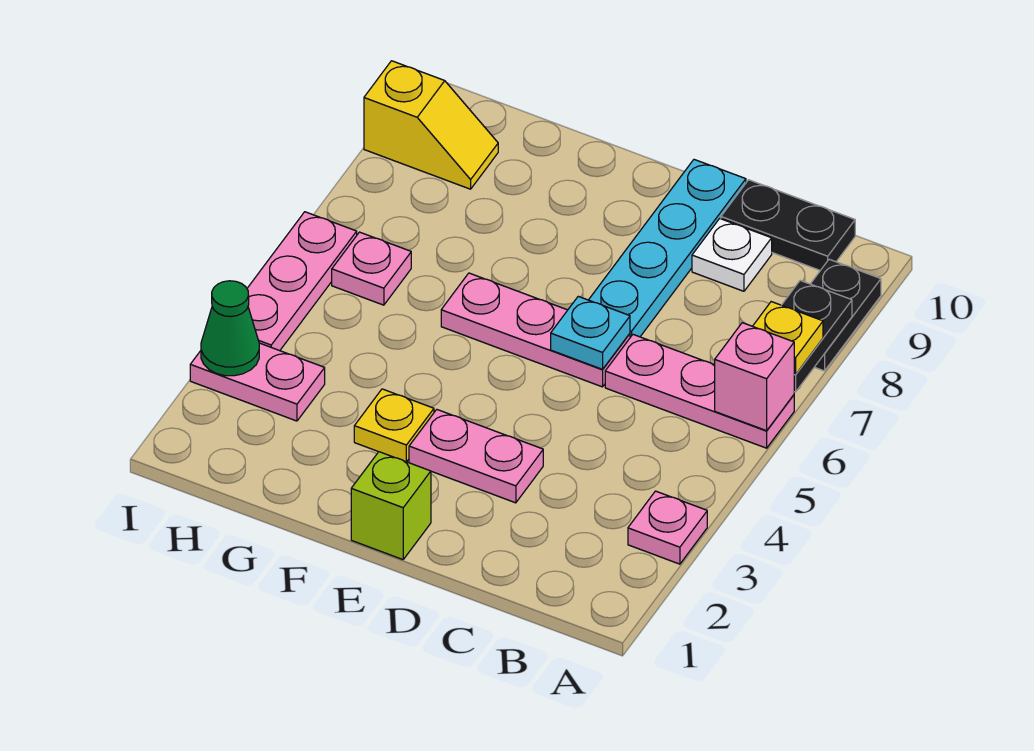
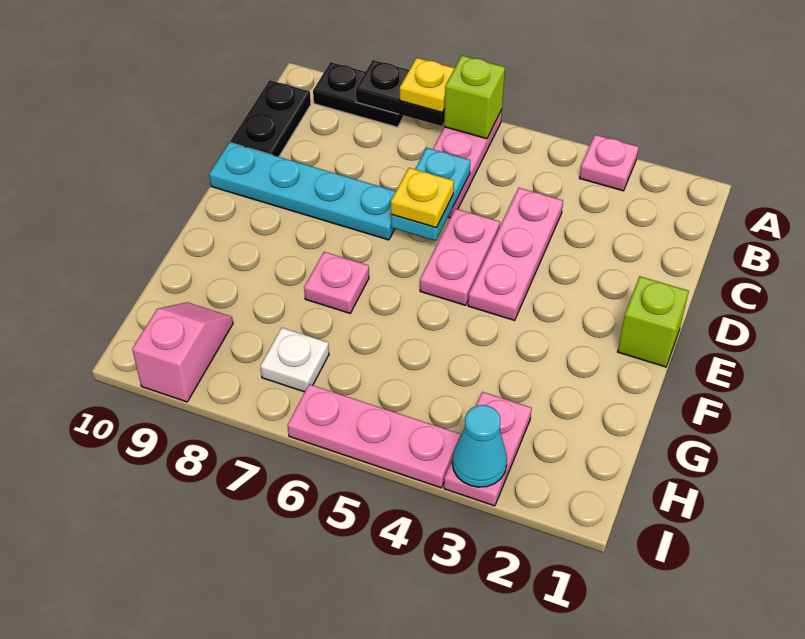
pink brick A6 level 2 -> lime brick A6 level 2
white plate C9 level 1 -> white plate H7 level 1
pink plate D3:E3 level 1 -> pink plate D5:E5 level 1
pink plate D6:F6 level 1 -> pink plate C4:E4 level 1
cyan plate D6 level 2 -> cyan plate C6:D6 level 2
yellow plate F3 level 1 -> yellow plate D6 level 3
pink plate H6 level 1 -> pink plate F7 level 1
yellow slope H9:I9 level 1 top I -> pink slope H9:I9 level 1 top I
green cone I3 level 2 -> cyan cone I3 level 2

